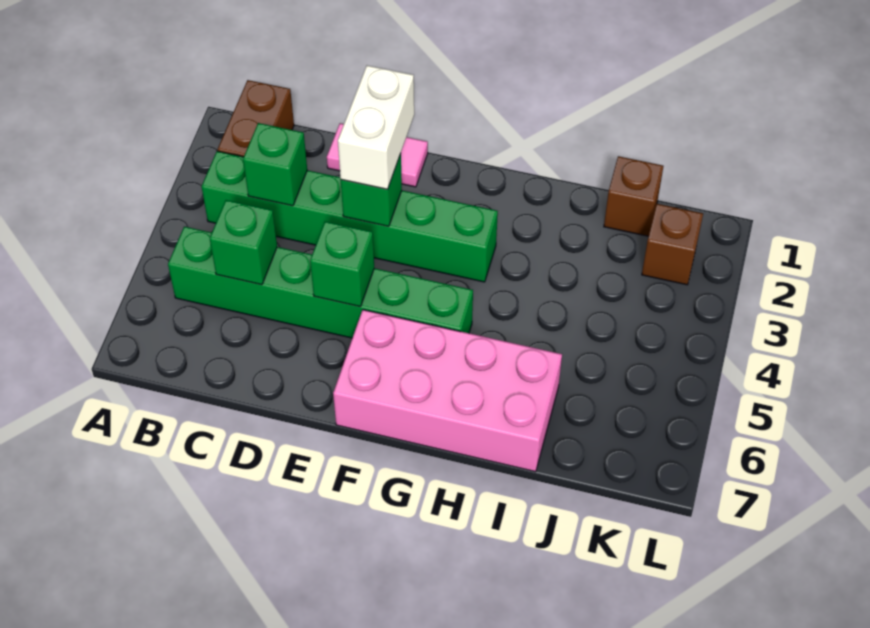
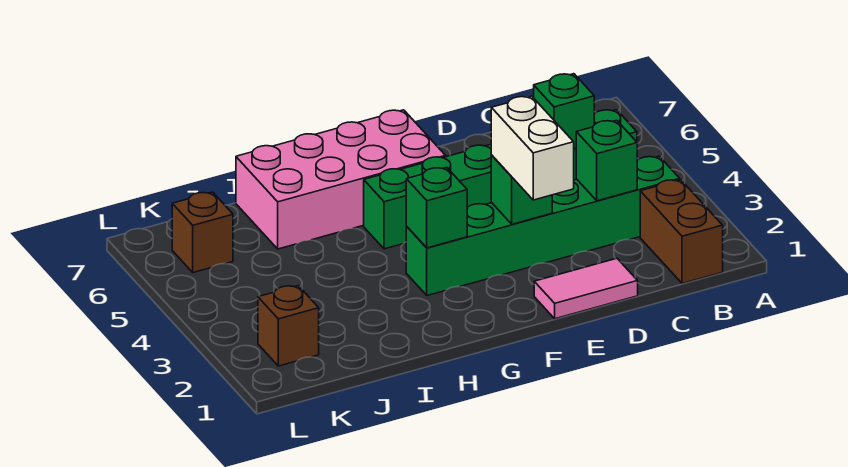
green brick E5 level 2 -> green brick G3 level 2
brown brick J1 level 1 -> brown brick K6 level 1

